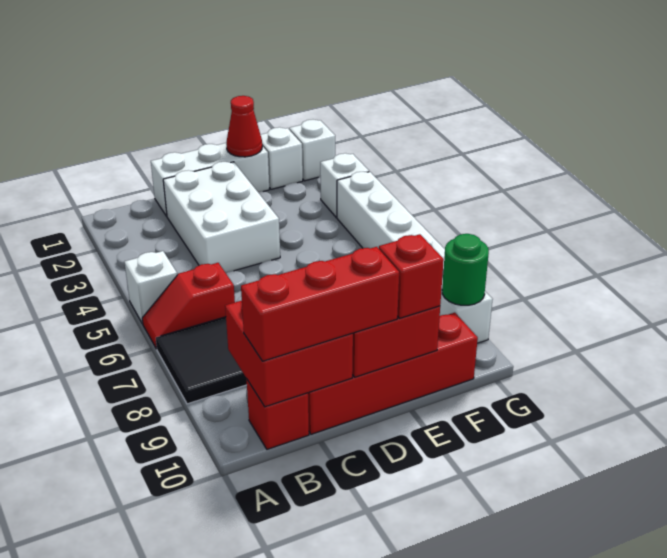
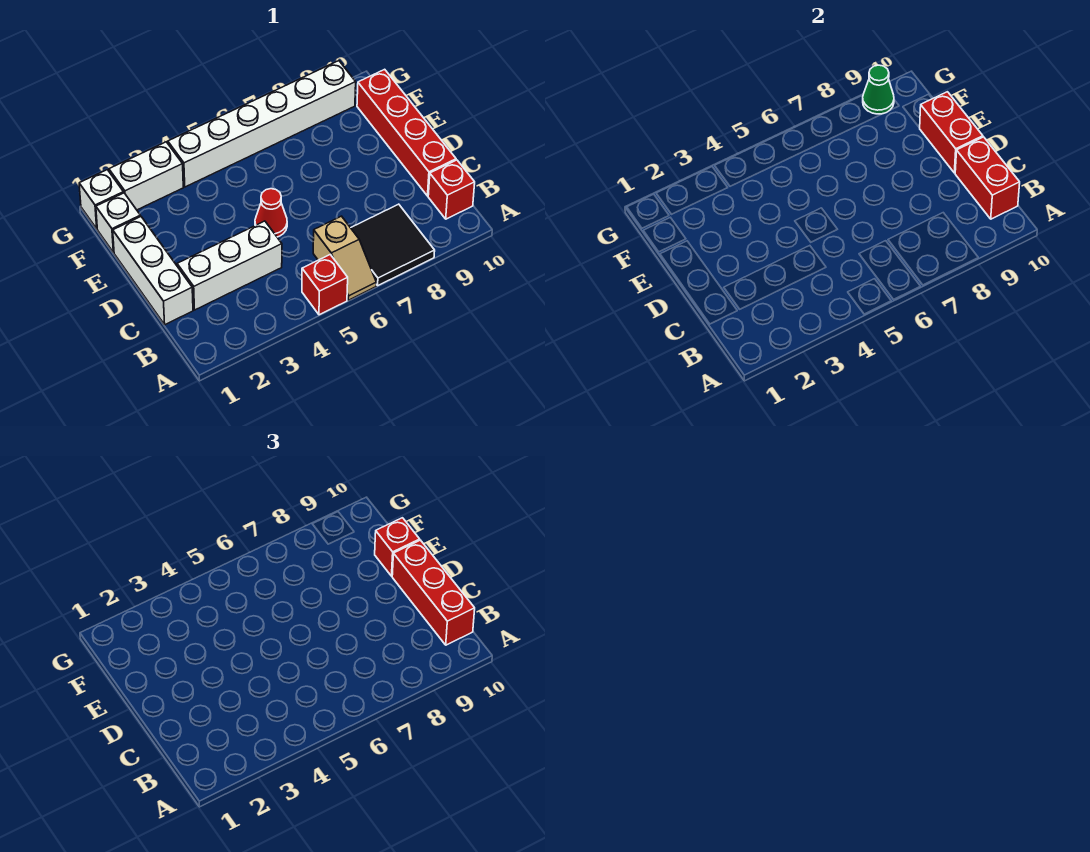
white brick A5 level 1 -> red brick A5 level 1
red slope A6:B6 level 1 top B -> tan slope A6:B6 level 1 top B
red brick B9:C10 level 2 -> red brick B10:C10 level 2
white brick C2:D4 level 1 -> white brick C2:C4 level 1
red cone E1 level 2 -> red cone D5 level 1
white brick G3 level 1 -> white brick G2:G3 level 1
green round brick G9 level 2 -> green cone G9 level 2

